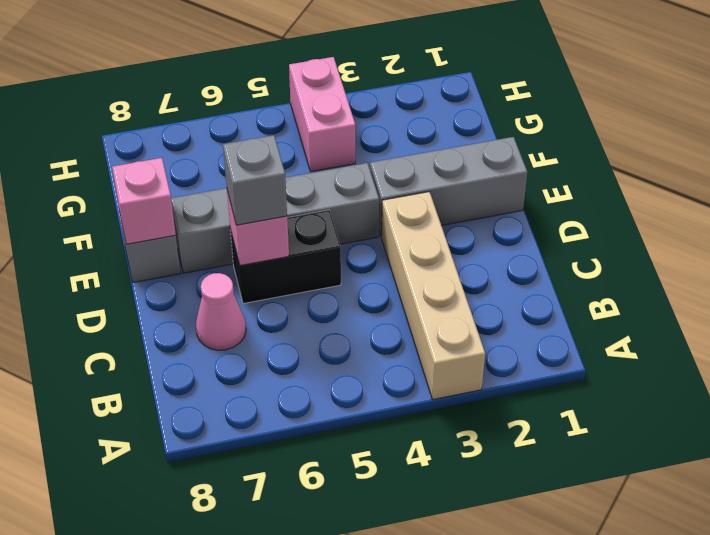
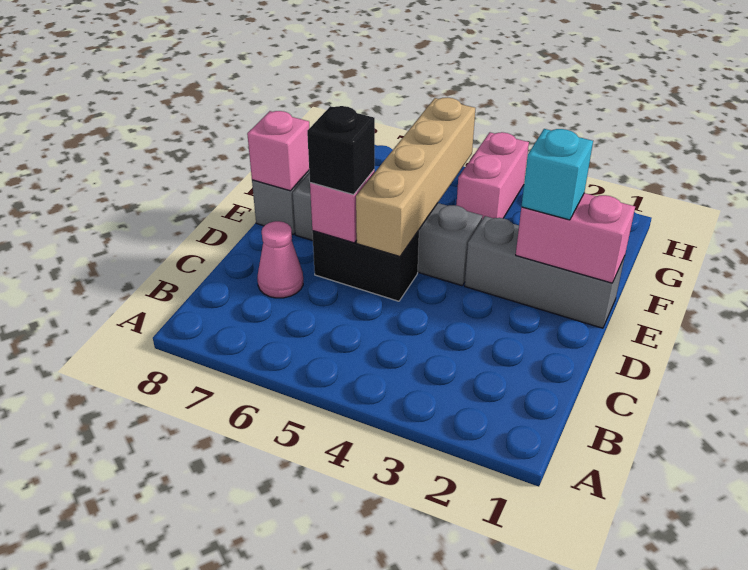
tan brick A3:D3 level 1 -> tan brick D5:G5 level 2
grey brick D6 level 3 -> black brick D6 level 3
none -> pink brick E1:E2 level 2
none -> cyan brick E2 level 3

